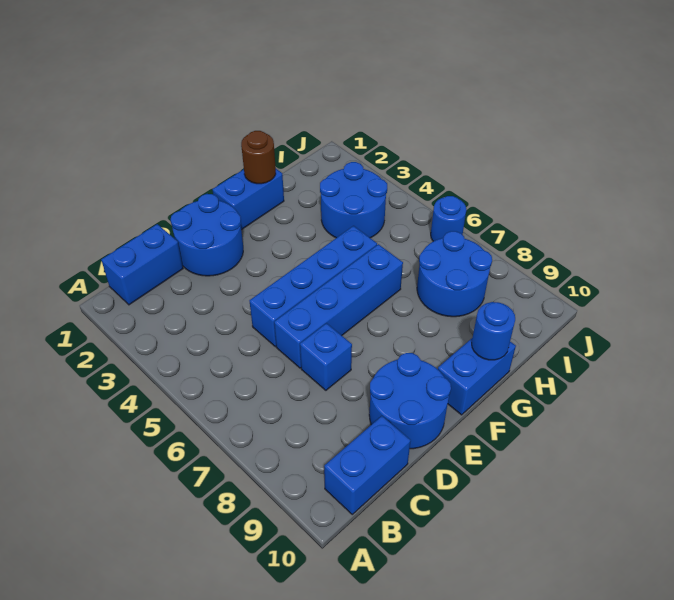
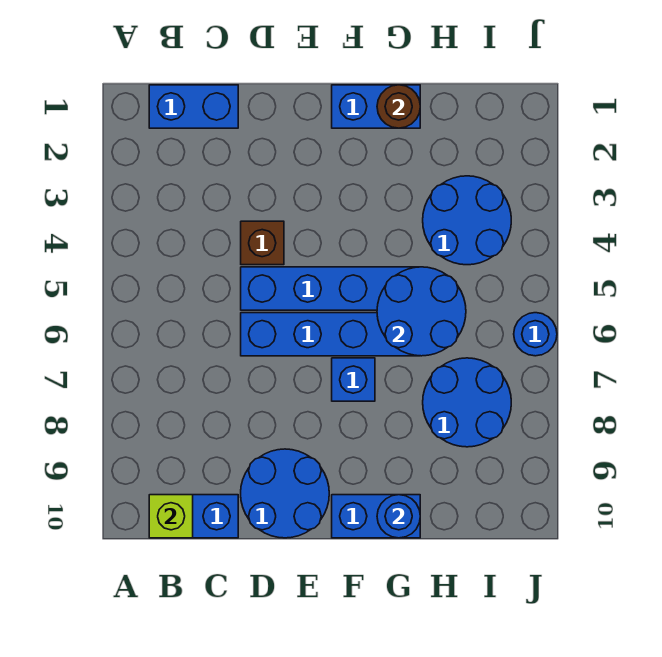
none -> lime brick B10 level 2
blue round brick D1:E2 level 1 -> blue round brick G5:H6 level 2
none -> brown brick D4 level 1
blue brick D7 level 1 -> blue brick F7 level 1

